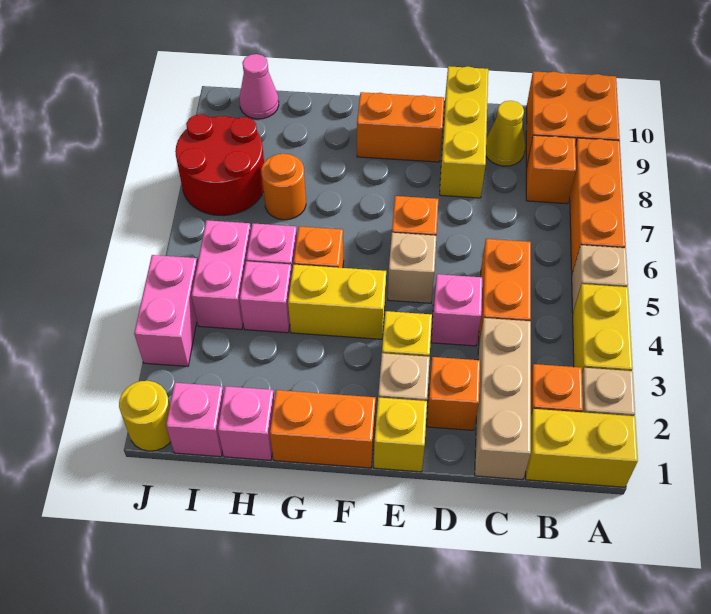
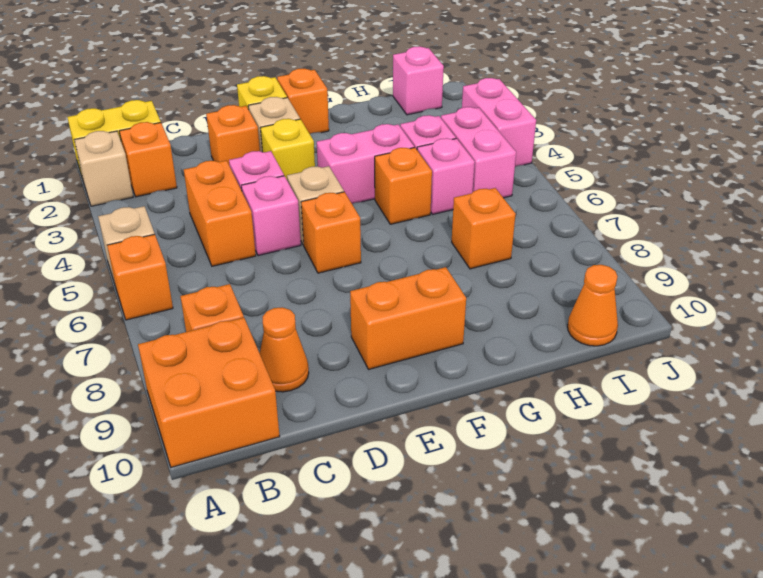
yellow brick A3:A4 level 1 -> none
orange brick A6:A8 level 1 -> orange brick A6 level 1
tan brick C1:C3 level 1 -> none
yellow cone C9 level 1 -> orange cone C9 level 1
yellow brick D8:D10 level 1 -> none
orange brick F1:G1 level 1 -> orange brick F1 level 1
yellow brick F4:G4 level 1 -> pink brick F4:G4 level 1
pink brick H1 level 1 -> pink brick D5 level 1
orange round brick H7 level 1 -> orange brick H7 level 1
red round brick I7:J8 level 1 -> none
pink cone I10 level 1 -> orange cone I10 level 1
yellow round brick J1 level 1 -> none

